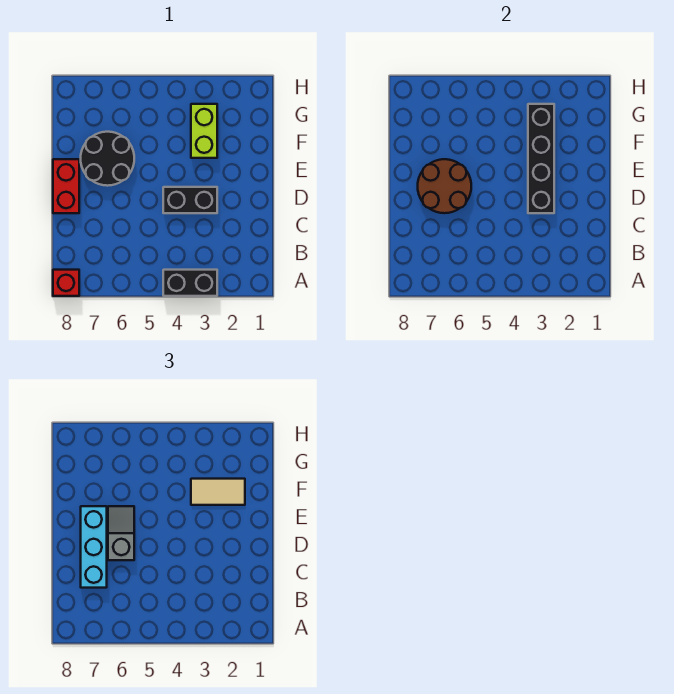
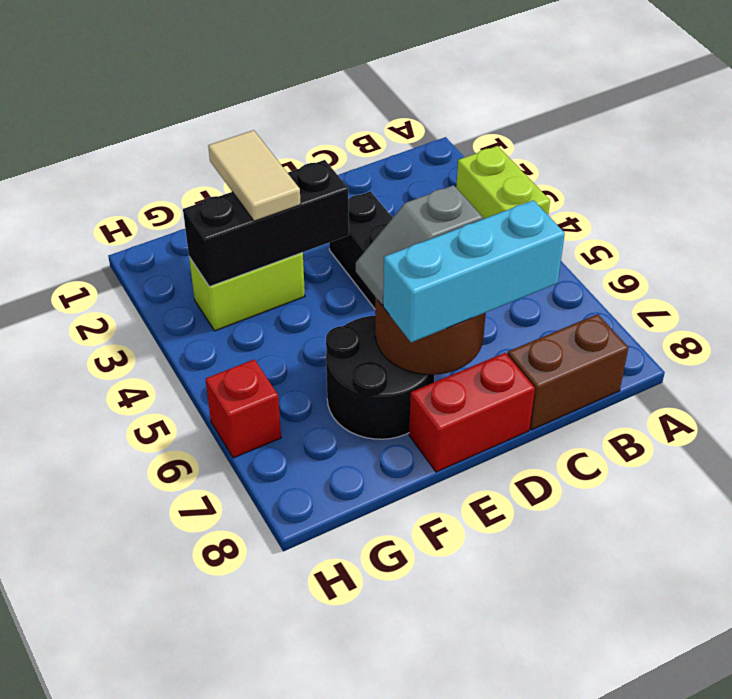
black brick A3:A4 level 1 -> lime brick A3:A4 level 1
red brick A8 level 1 -> red brick H6 level 1
none -> brown brick B8:C8 level 1
black brick D3:G3 level 2 -> black brick E3:G3 level 2

